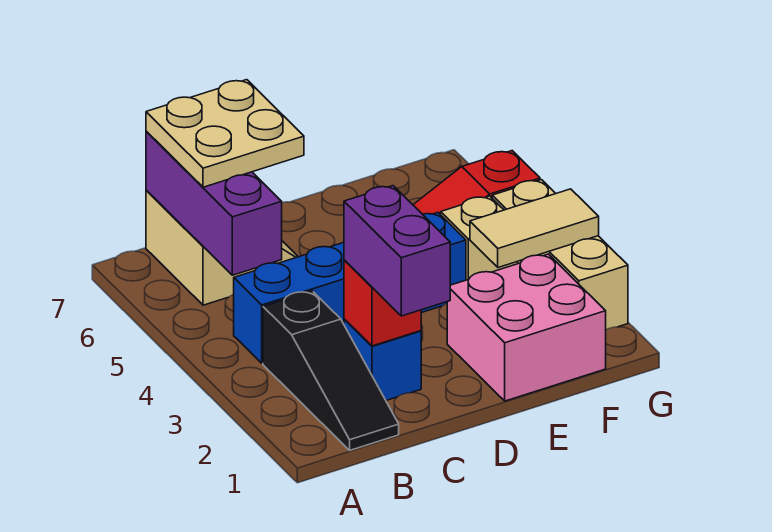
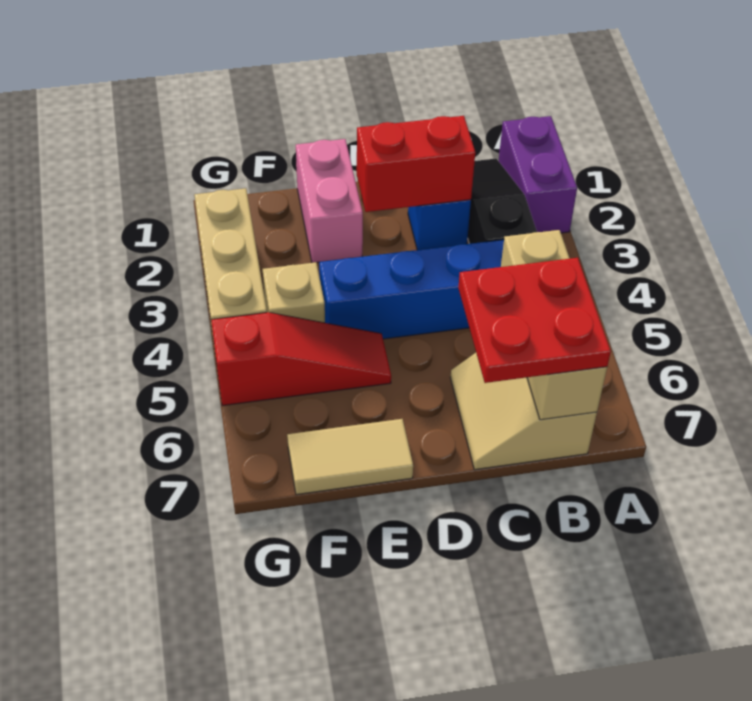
purple brick B5:B7 level 2 -> tan brick B5:B7 level 2
tan plate B6:C7 level 3 -> red plate B6:C7 level 3
purple brick C1:C2 level 3 -> purple brick A1:A2 level 1
red brick C2 level 2 -> red brick C2:D2 level 2
pink brick E1:F2 level 1 -> pink brick E1:E2 level 1
tan tile F3:G3 level 2 -> tan tile E7:F7 level 1

